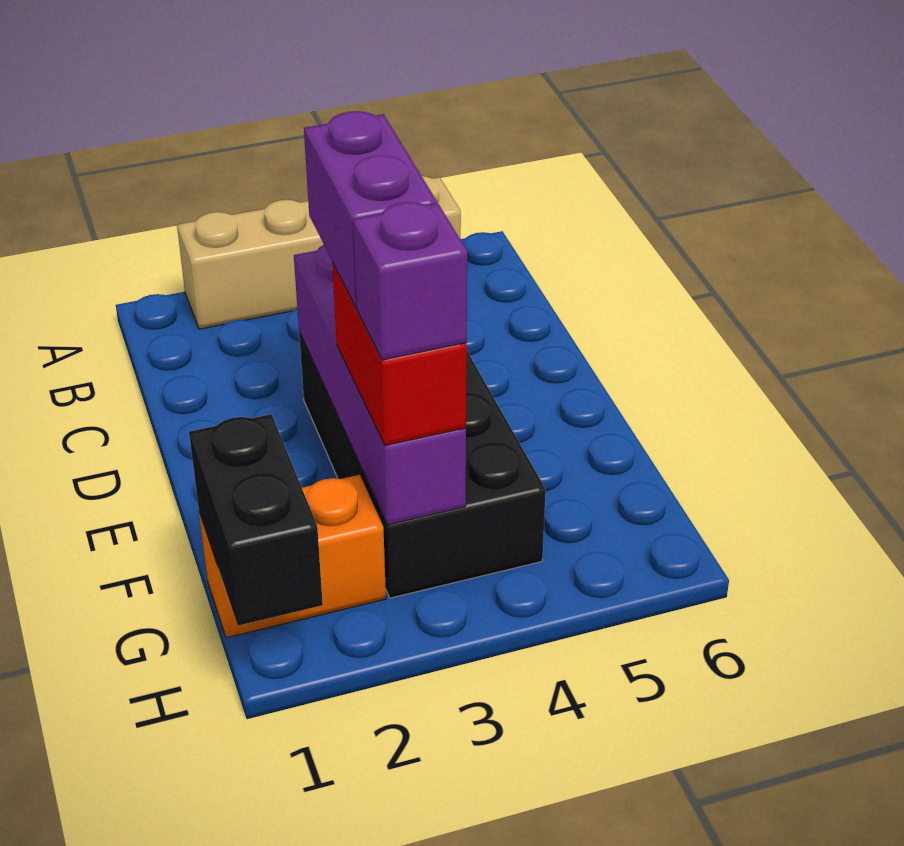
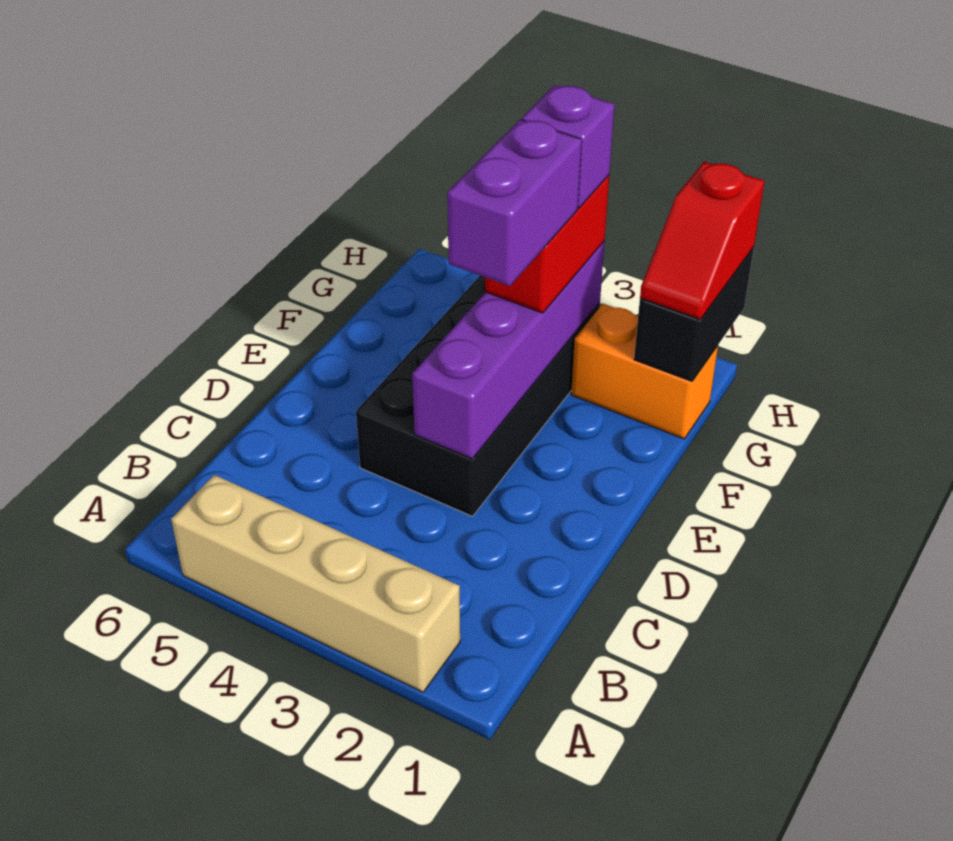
none -> red slope G1:H1 level 3 top H

